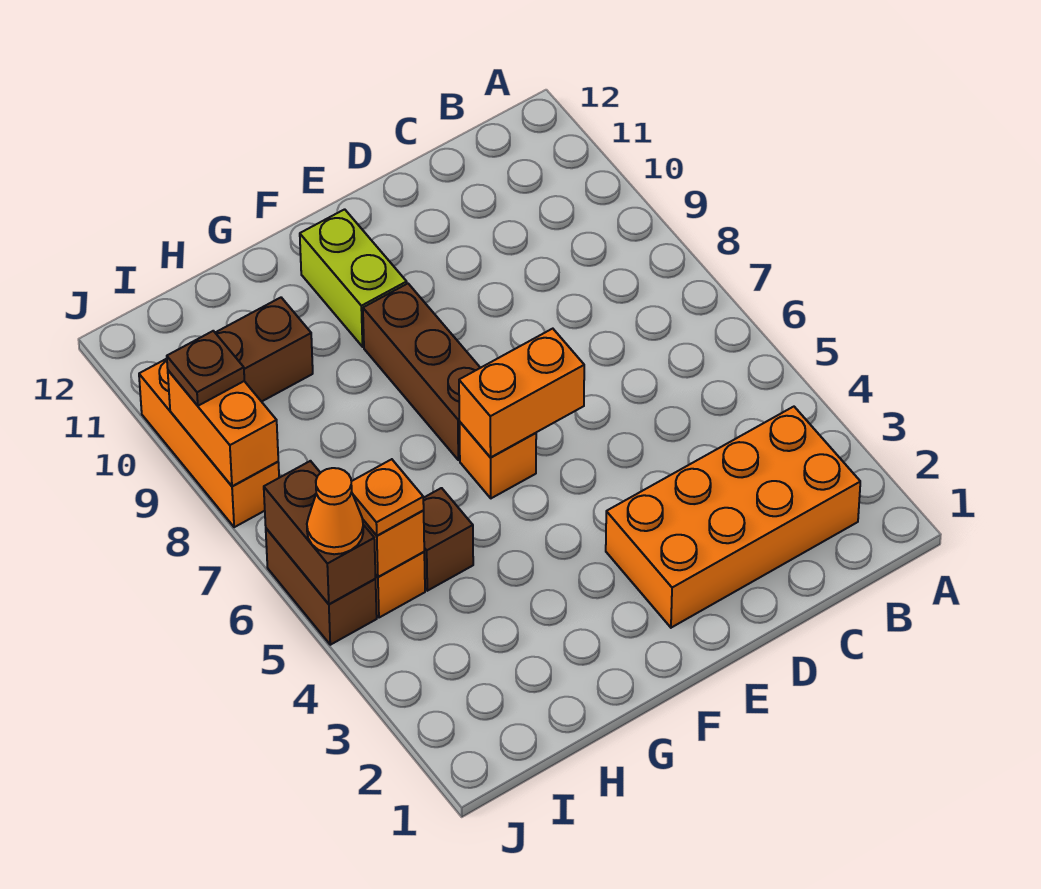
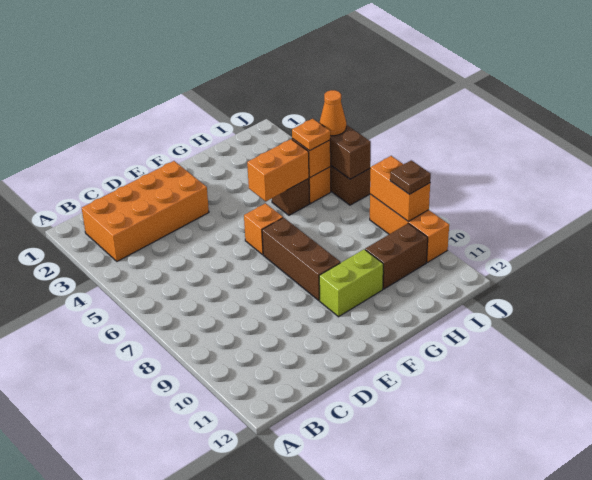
orange brick E6:F6 level 2 -> orange brick G5:H5 level 2
lime brick F10:F11 level 1 -> lime brick F10:G10 level 1

